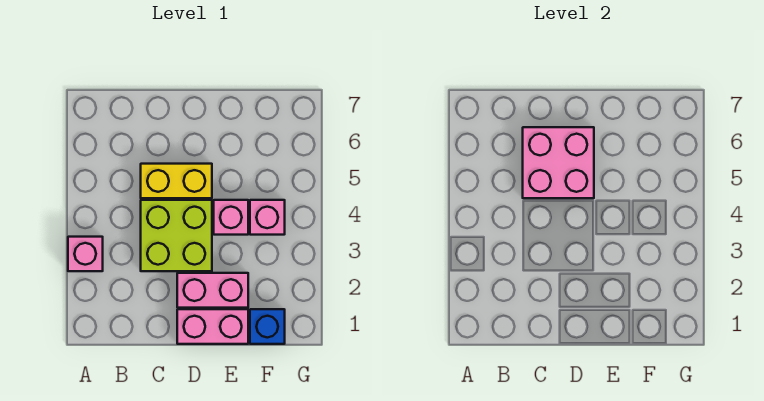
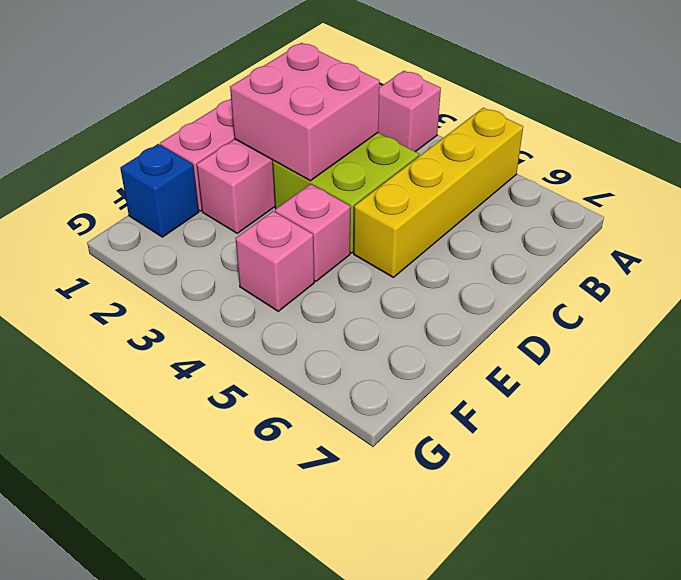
yellow brick C5:D5 level 1 -> yellow brick A5:D5 level 1
pink brick C5:D6 level 2 -> pink brick C2:D3 level 2

